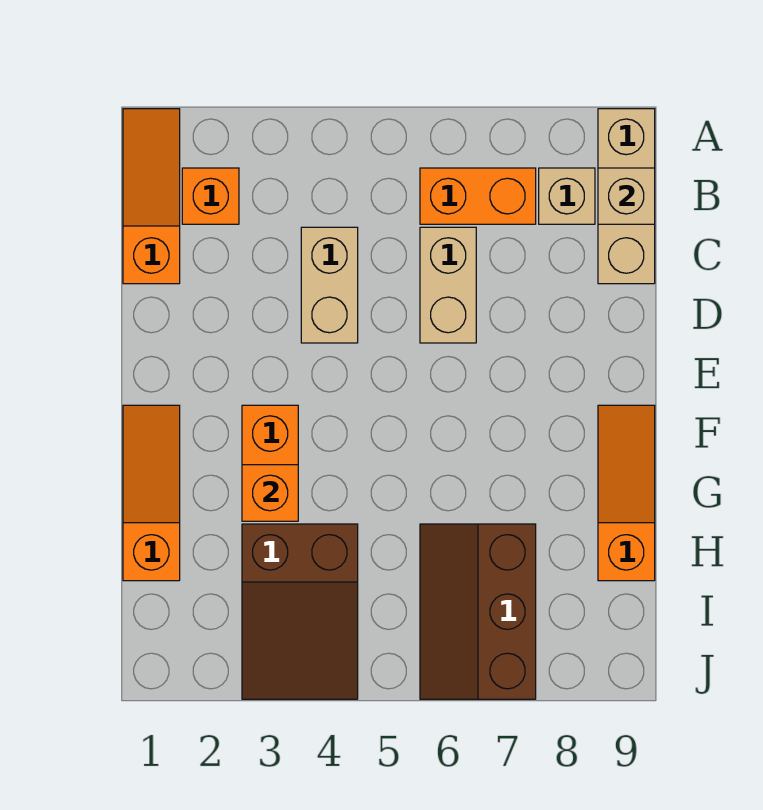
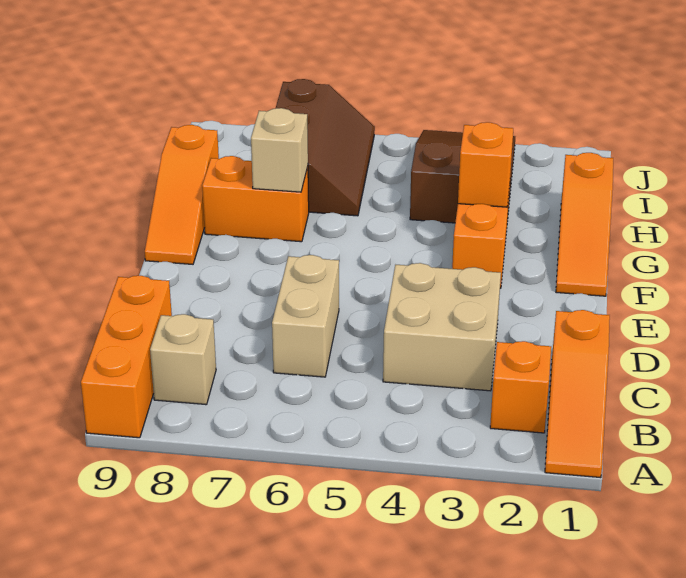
tan brick A9:C9 level 1 -> orange brick A9:C9 level 1
orange brick B6:B7 level 1 -> orange brick G7:G8 level 1
tan brick B9 level 2 -> tan brick G7 level 2
tan brick C4:D4 level 1 -> tan brick C3:D4 level 1

